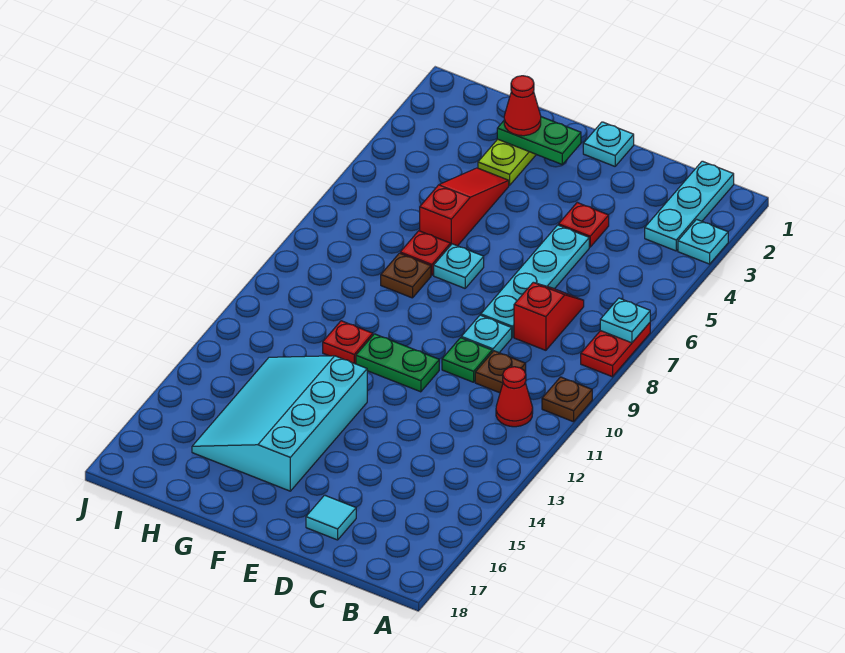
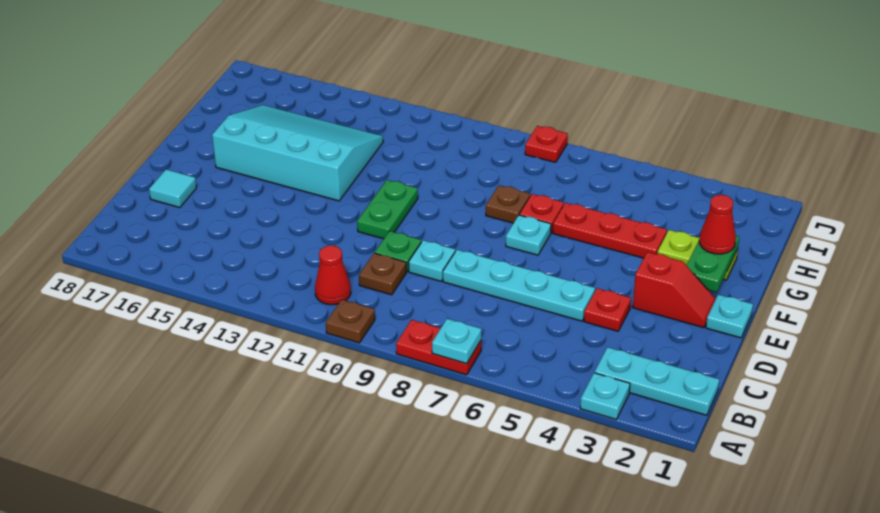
red slope C7:C8 level 1 top 8 -> red slope E2:E3 level 1 top 3
red slope G4:G6 level 1 top 6 -> red plate G4:G6 level 1
red plate G11 level 1 -> red plate J8 level 1

